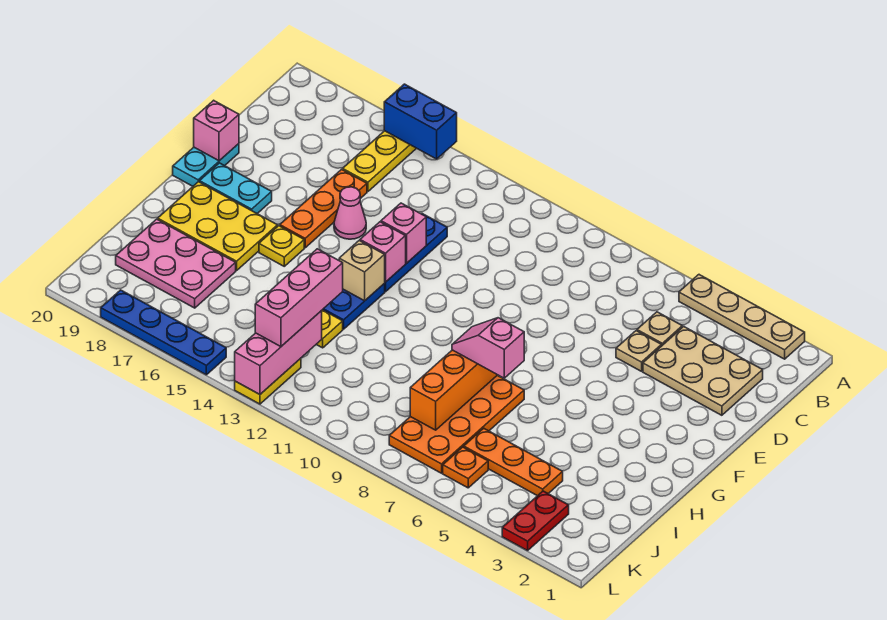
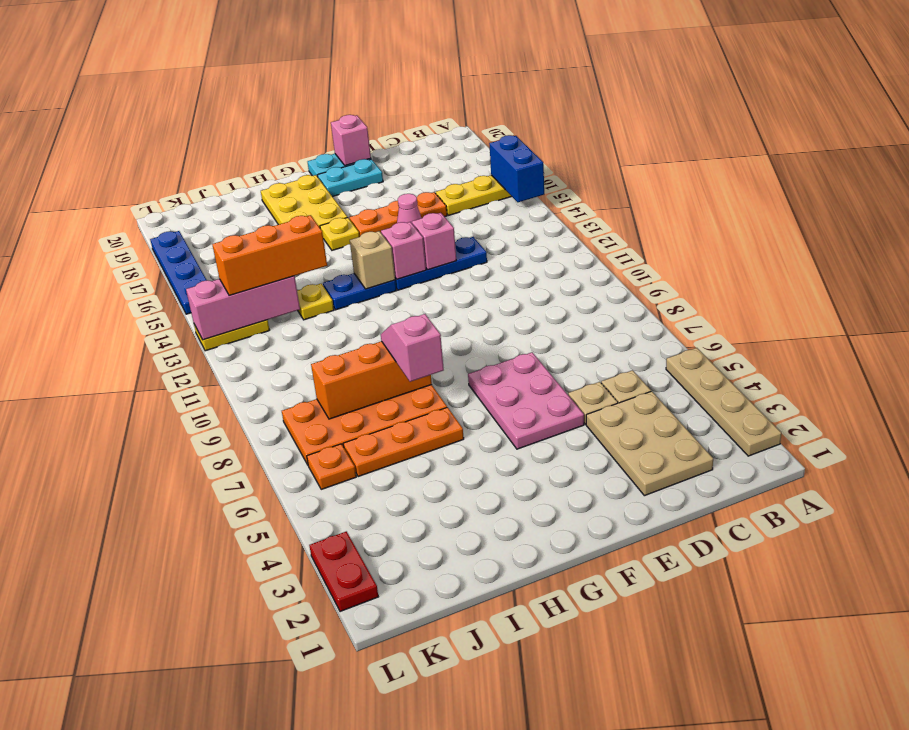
cyan plate F18:F19 level 1 -> cyan plate E19:F19 level 1
pink brick I13:K13 level 3 -> orange brick I13:K13 level 3
pink plate I17:J19 level 1 -> pink plate E5:F7 level 1
orange plate J4:J6 level 1 -> orange plate H6:J6 level 1
red plate K3:L3 level 1 -> red plate L2:L3 level 1

